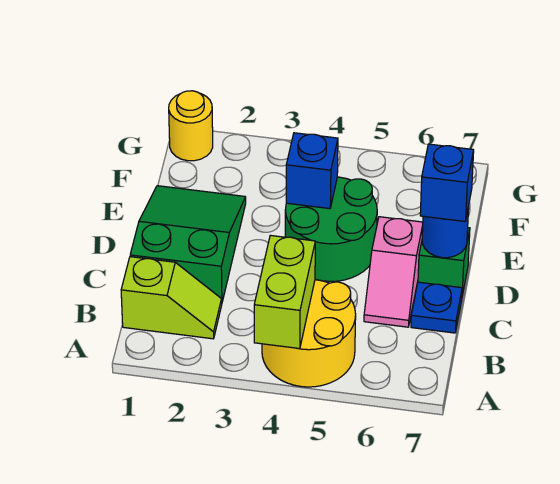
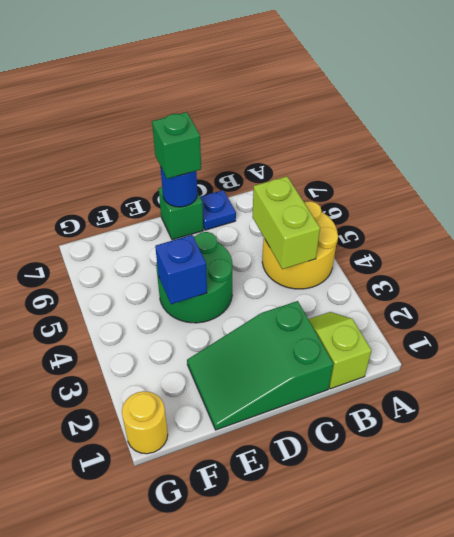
lime brick A4:B4 level 2 -> lime brick B4:B5 level 2
pink slope C6:D6 level 1 top D -> none
blue brick D7 level 3 -> green brick D7 level 3

